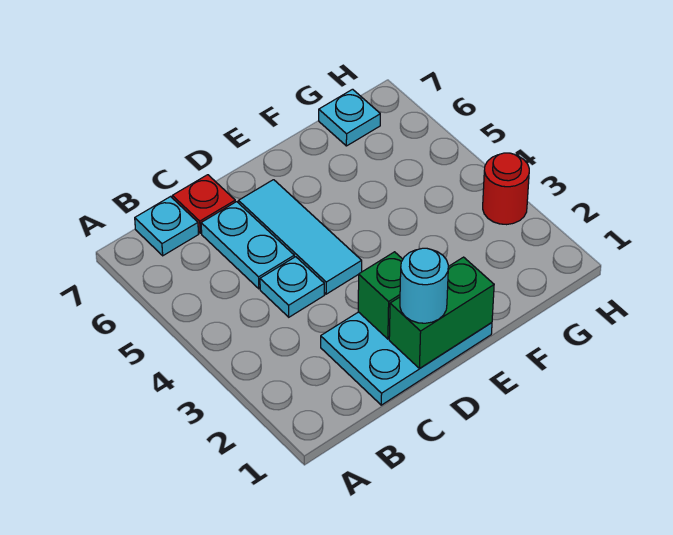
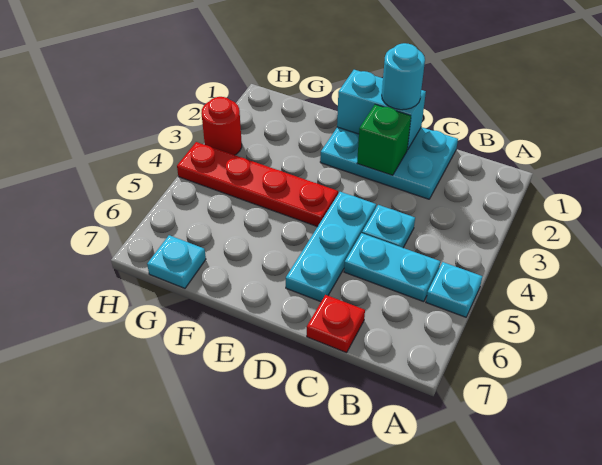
cyan plate B7 level 1 -> cyan plate A5 level 1
cyan plate C5:C6 level 1 -> cyan plate B5:C5 level 1
green brick D1:E1 level 2 -> cyan brick D1:E1 level 2
cyan tile D4:D6 level 1 -> cyan plate D4:D6 level 1
none -> red plate E4:H4 level 1

